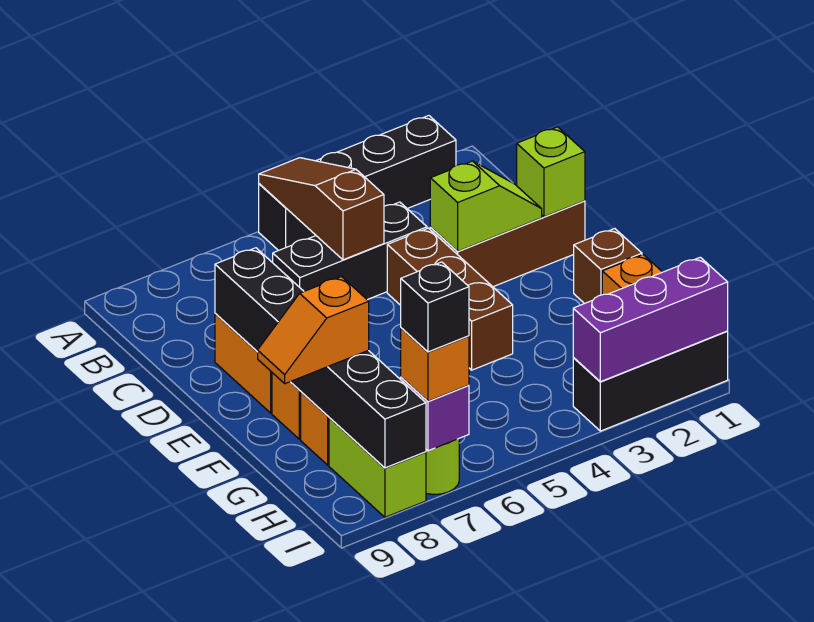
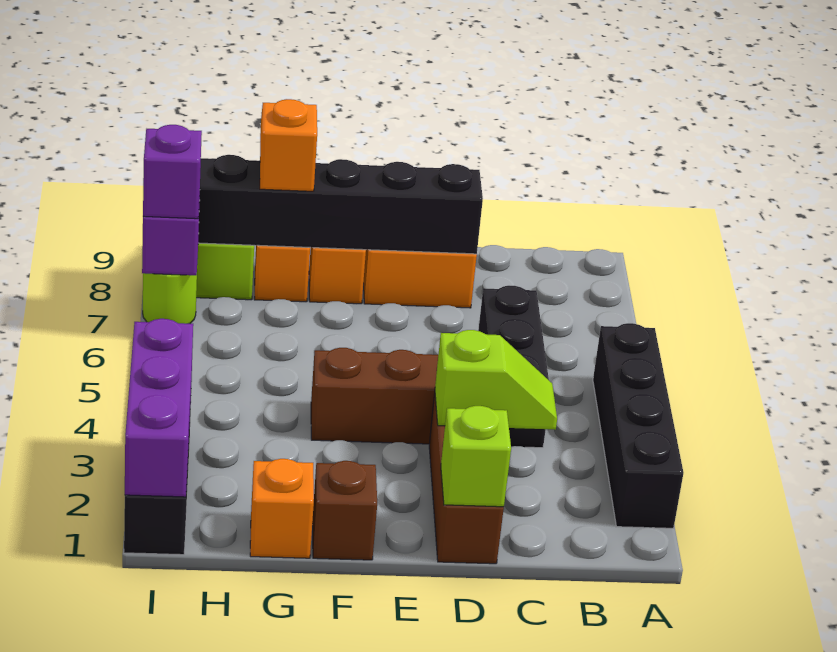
brown slope A5:C5 level 2 top C -> none
lime slope D2:D3 level 2 top 3 -> lime slope C3:D3 level 2 top D
orange brick I7 level 3 -> purple brick I7 level 3
black brick I7 level 4 -> none

